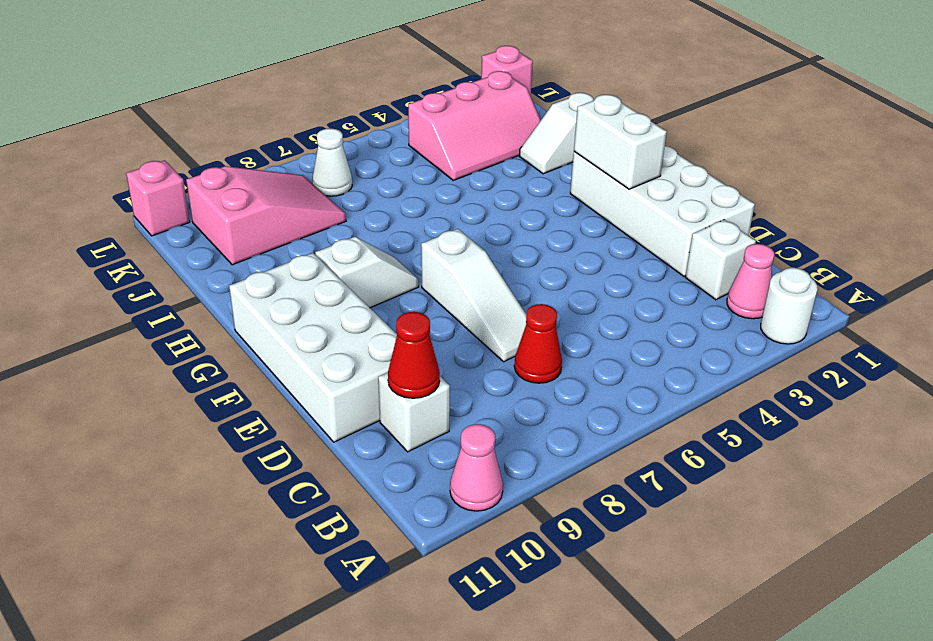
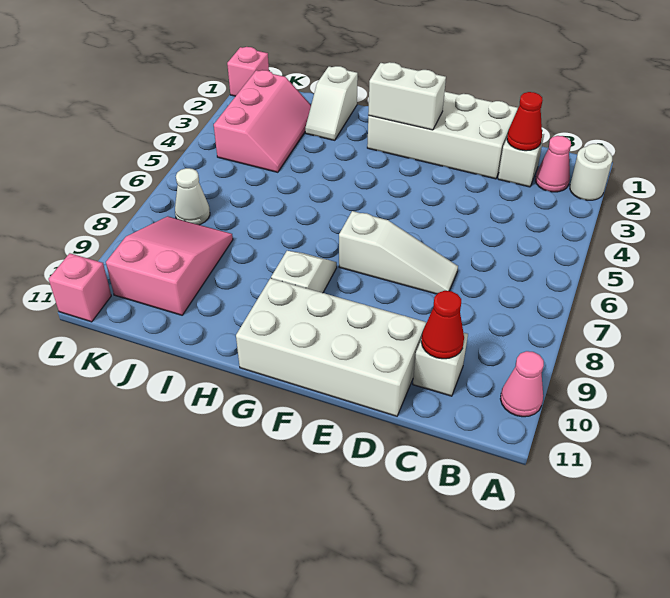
red cone C7 level 1 -> red cone C2 level 2

